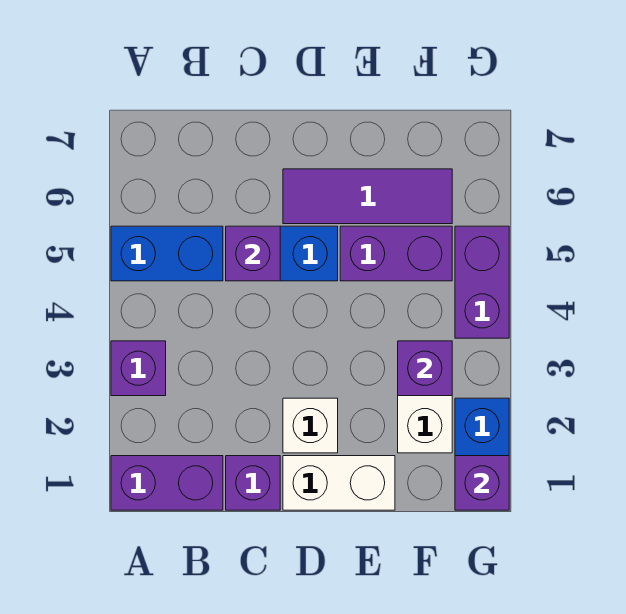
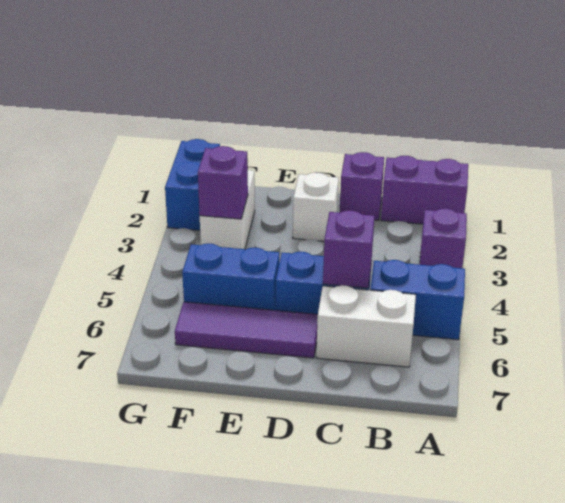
white brick D1:E1 level 1 -> white brick B6:C6 level 1
purple brick E5:F5 level 1 -> blue brick E5:F5 level 1
purple brick G1 level 2 -> none
purple brick G4:G5 level 1 -> none

